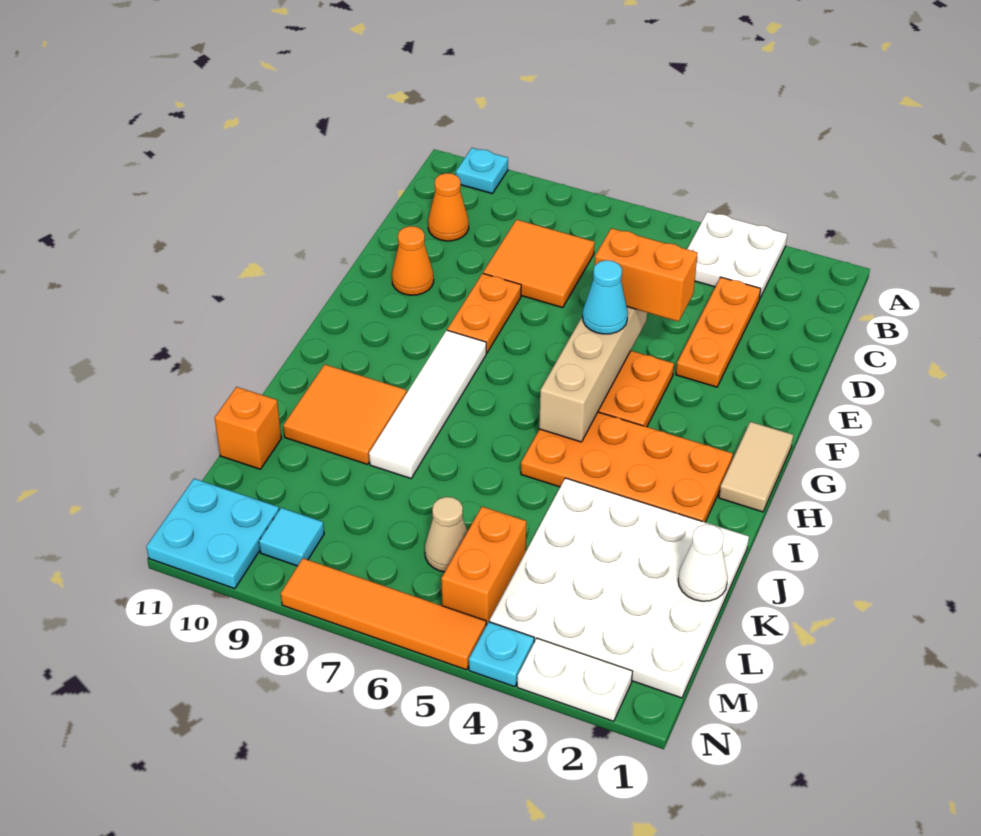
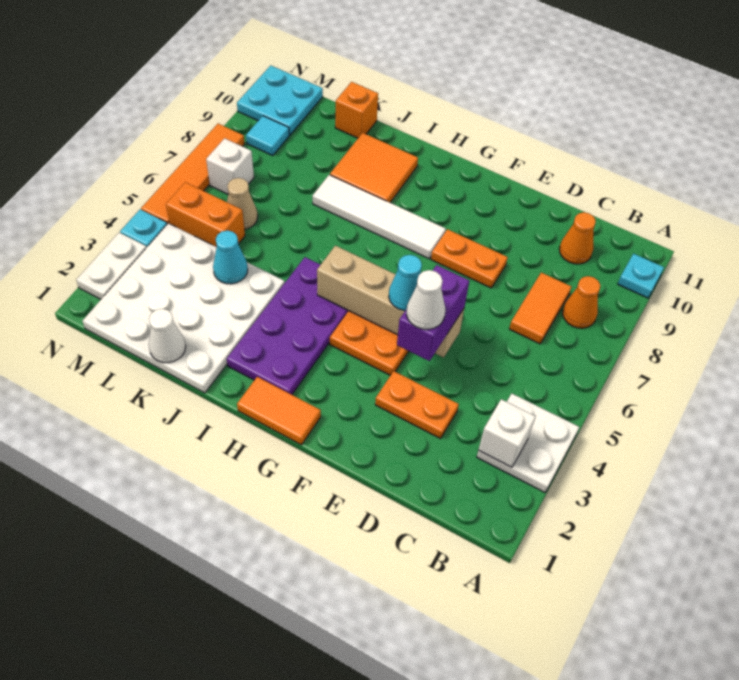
none -> white brick B3 level 2
orange plate C3:E3 level 1 -> orange plate D3:E3 level 1
orange tile C7:D8 level 1 -> orange tile C7:C8 level 1
orange brick E4:E5 level 3 -> purple brick E4:E5 level 3
none -> white cone E4 level 4
orange cone E10 level 1 -> orange cone B8 level 1
tan tile G1:H1 level 1 -> orange tile G1:H1 level 1
orange plate H2:I5 level 1 -> purple plate H2:I5 level 1
none -> cyan cone K4 level 2
none -> white brick M7 level 1

